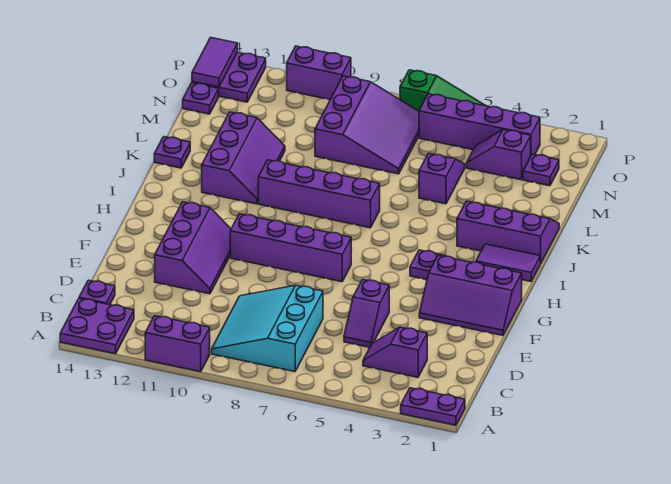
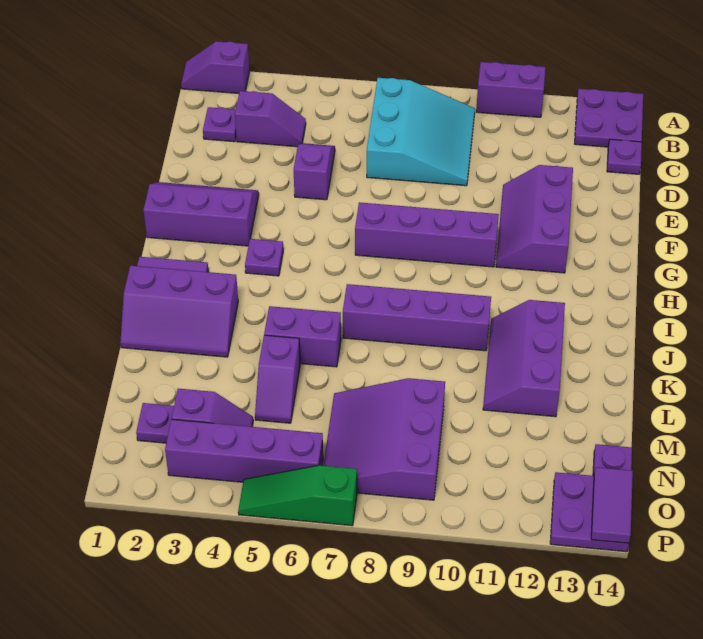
purple plate A1:A2 level 1 -> purple slope A1:A2 level 1 top 2
purple plate K14 level 1 -> purple plate C2 level 1
purple brick P10:P11 level 1 -> purple brick K5:K6 level 1

